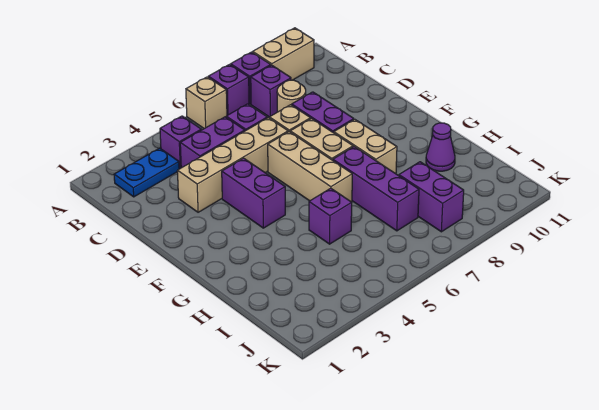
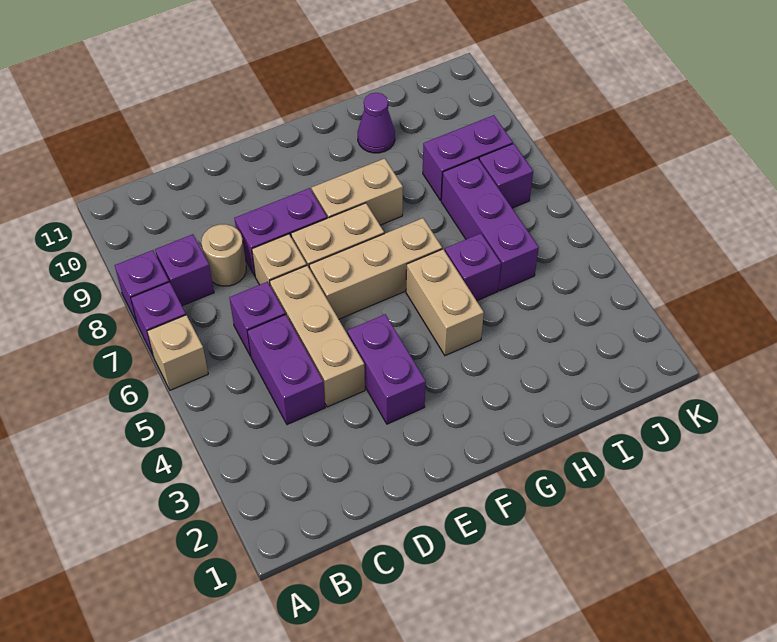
tan brick A9:A10 level 1 -> tan brick G4:G5 level 1
blue plate B2:B3 level 1 -> none
purple brick B4 level 1 -> purple brick J7 level 1
tan brick D3:D6 level 1 -> tan brick D4:D6 level 1
purple brick E4:F4 level 1 -> purple brick E3:E4 level 1
purple brick G7:I7 level 1 -> purple brick I5:I7 level 1

